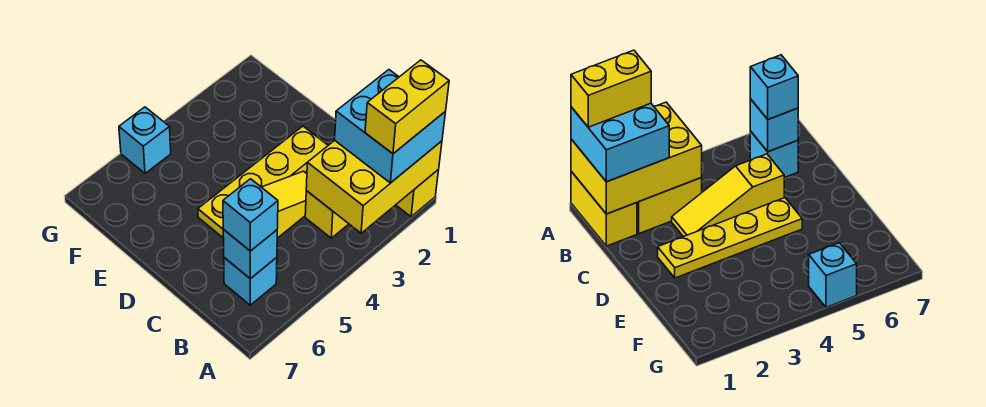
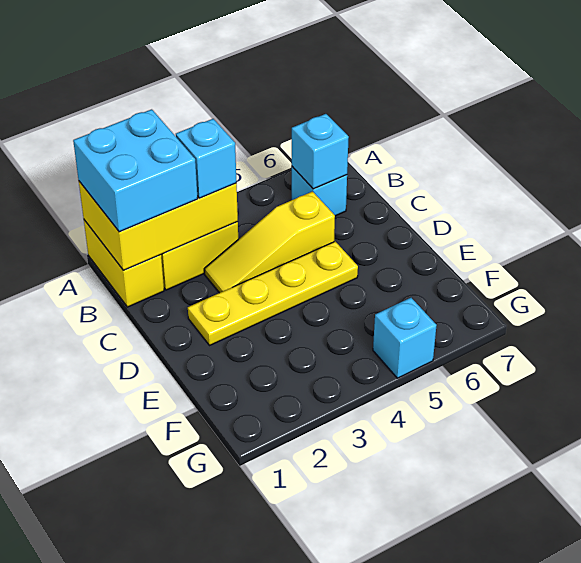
yellow brick A1:A2 level 4 -> none
cyan brick B6 level 3 -> cyan brick B3 level 3

